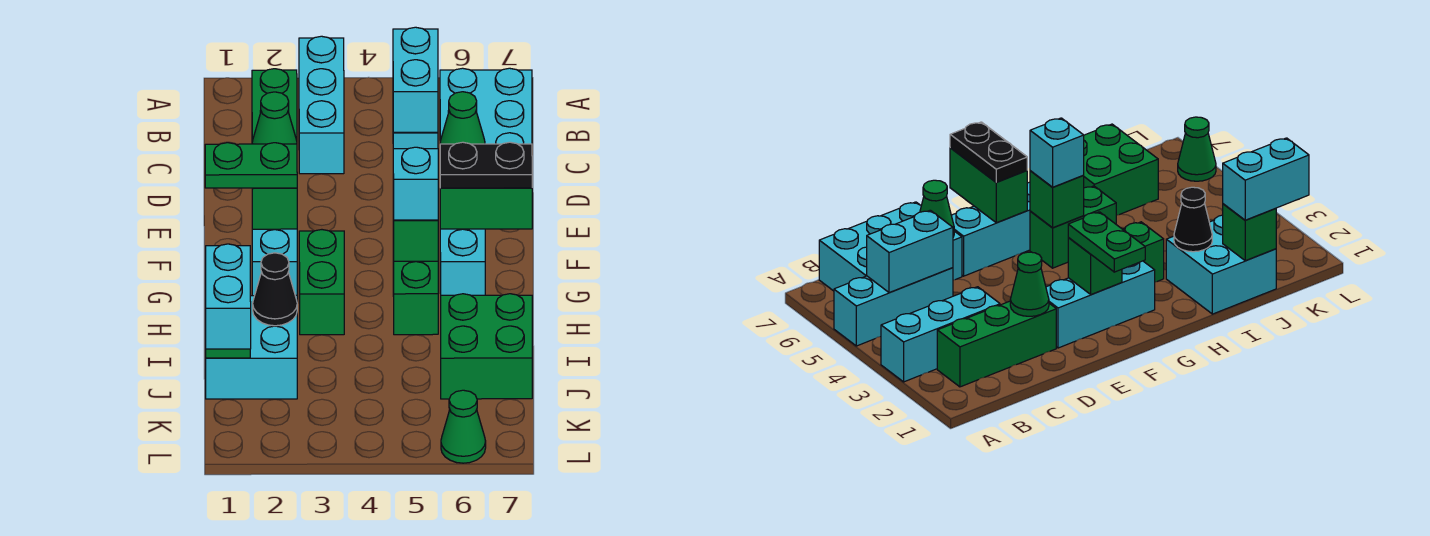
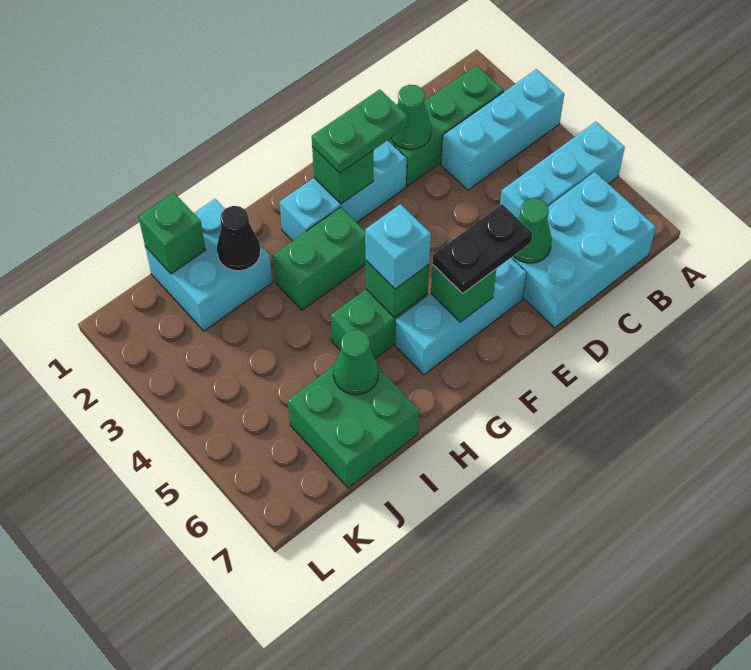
cyan brick B5:C5 level 2 -> none
green plate F1:F2 level 3 -> green plate E2:F2 level 3
green brick F6:F7 level 2 -> green brick F6 level 2
black plate F6:F7 level 3 -> black plate E6:F6 level 3
cyan brick J1:K1 level 3 -> none
green cone L6 level 1 -> green cone I6 level 2

